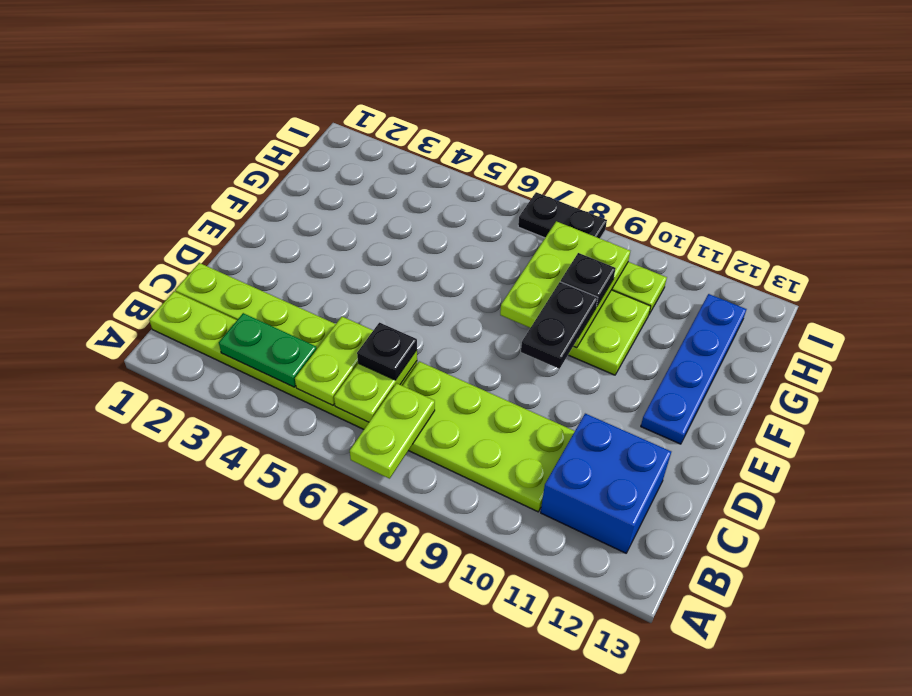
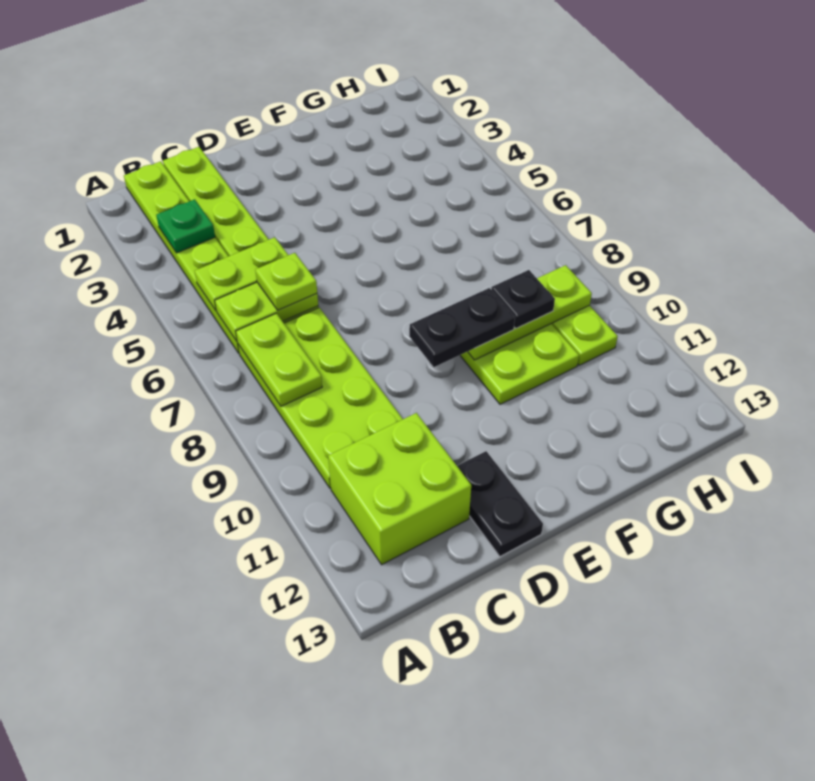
lime plate A7:B7 level 2 -> lime plate B7:B8 level 2
green plate B3:B4 level 2 -> green plate B3 level 2
blue brick B11:C12 level 1 -> lime brick B11:C12 level 1
black plate C6 level 3 -> lime plate C6 level 3
blue plate E12:H12 level 1 -> none
lime plate F8:H9 level 2 -> lime plate F9:H9 level 2
black plate I7:I8 level 1 -> black plate D12:D13 level 1

